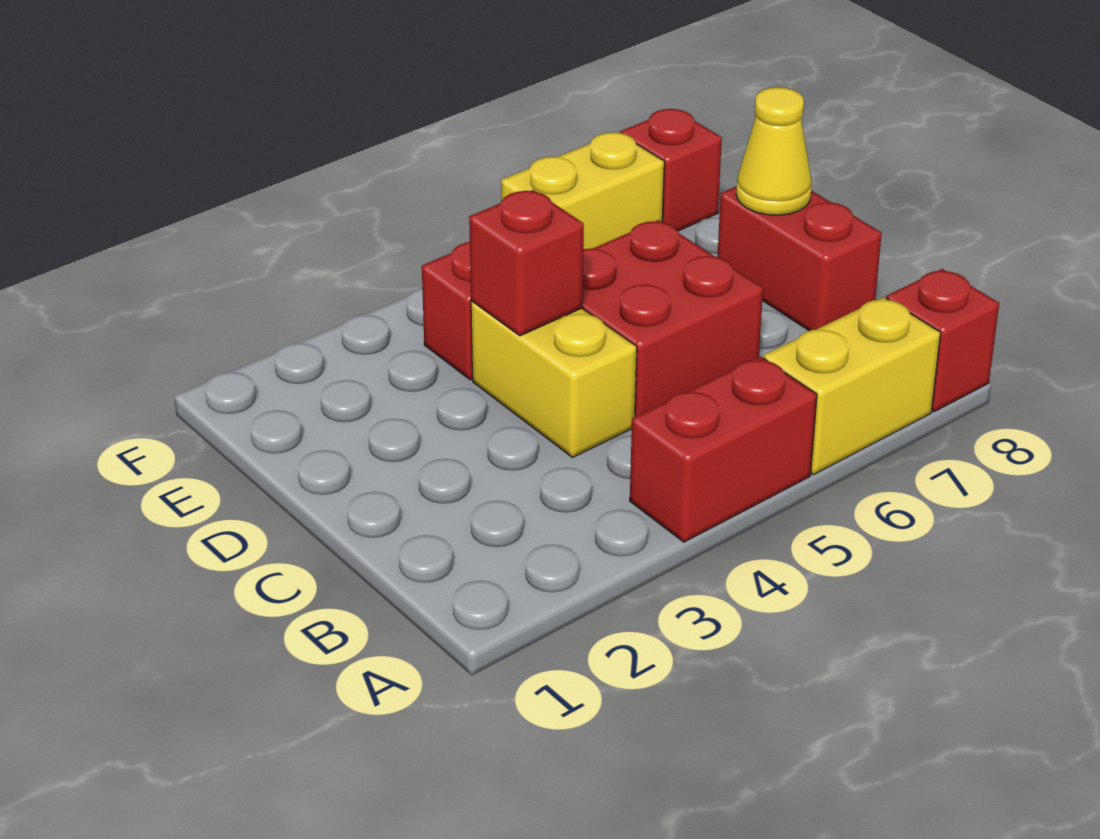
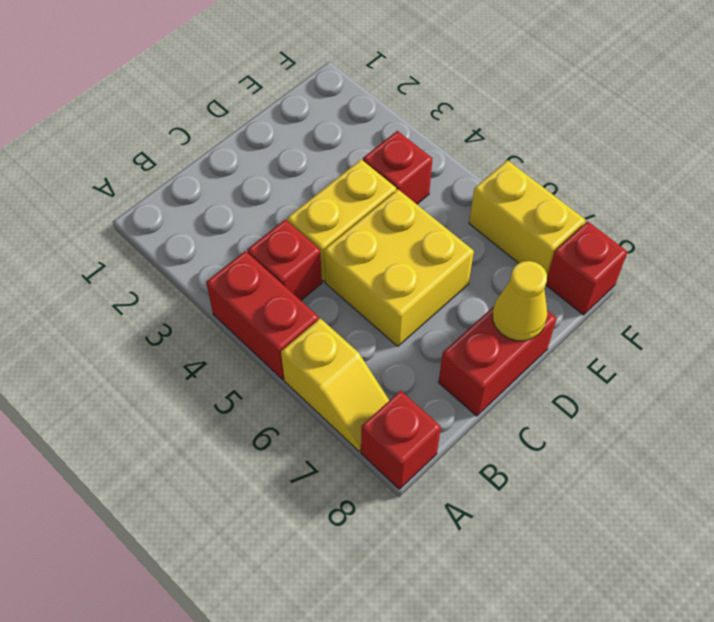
yellow brick A6:A7 level 1 -> yellow slope A6:A7 level 1 top 6
red brick C5:D6 level 1 -> yellow brick C5:D6 level 1
red brick D4 level 2 -> red brick B4 level 1

